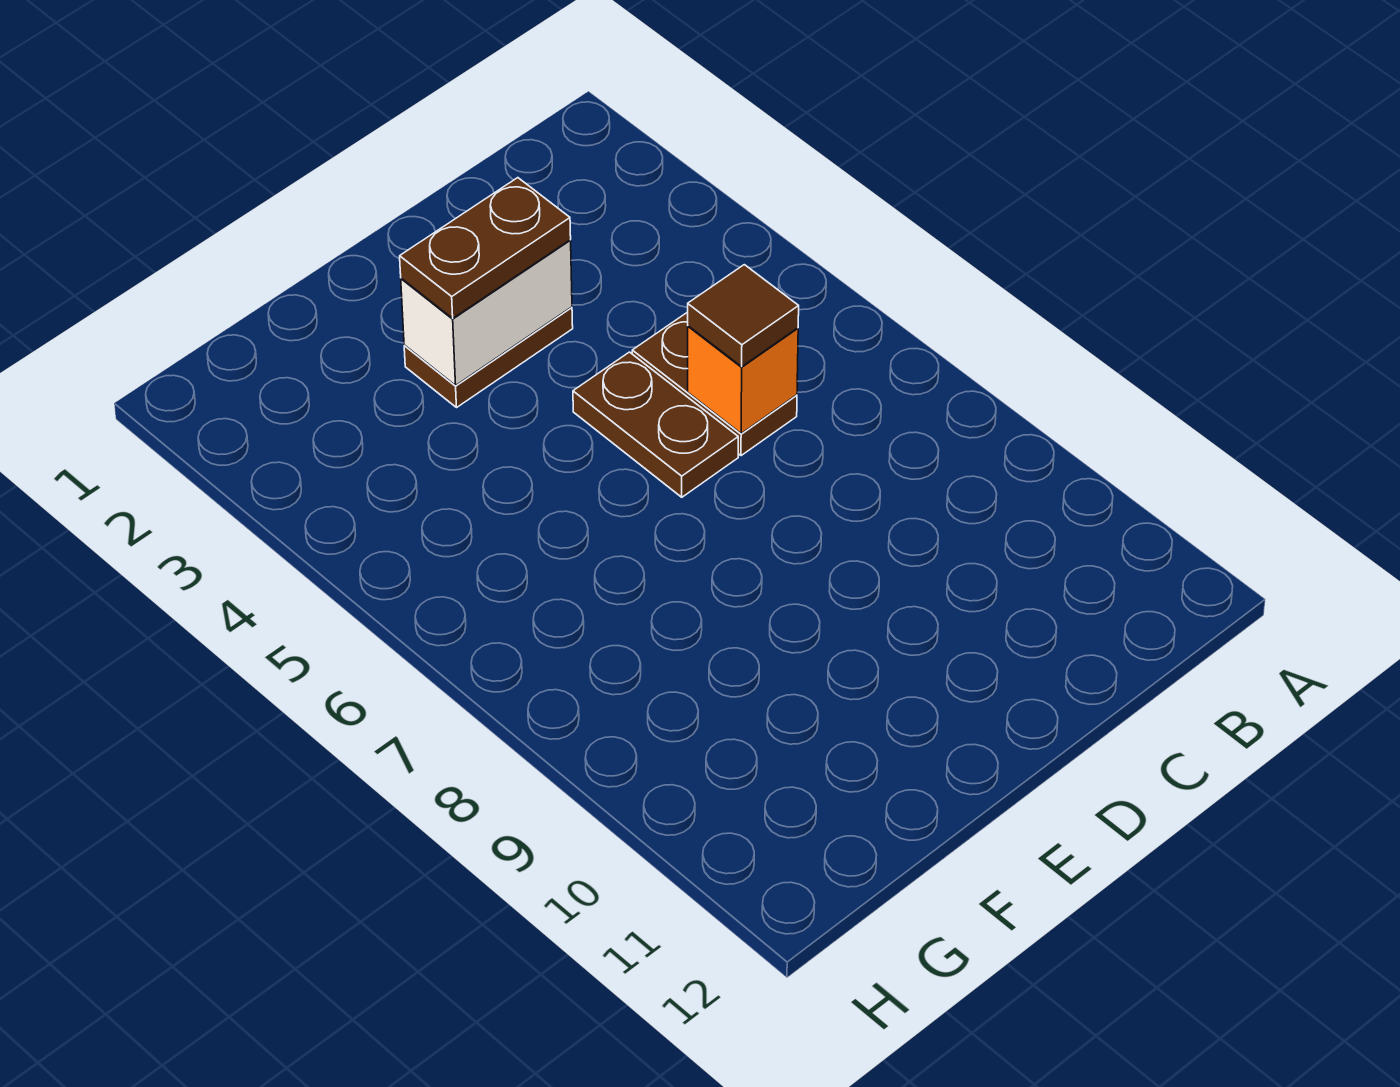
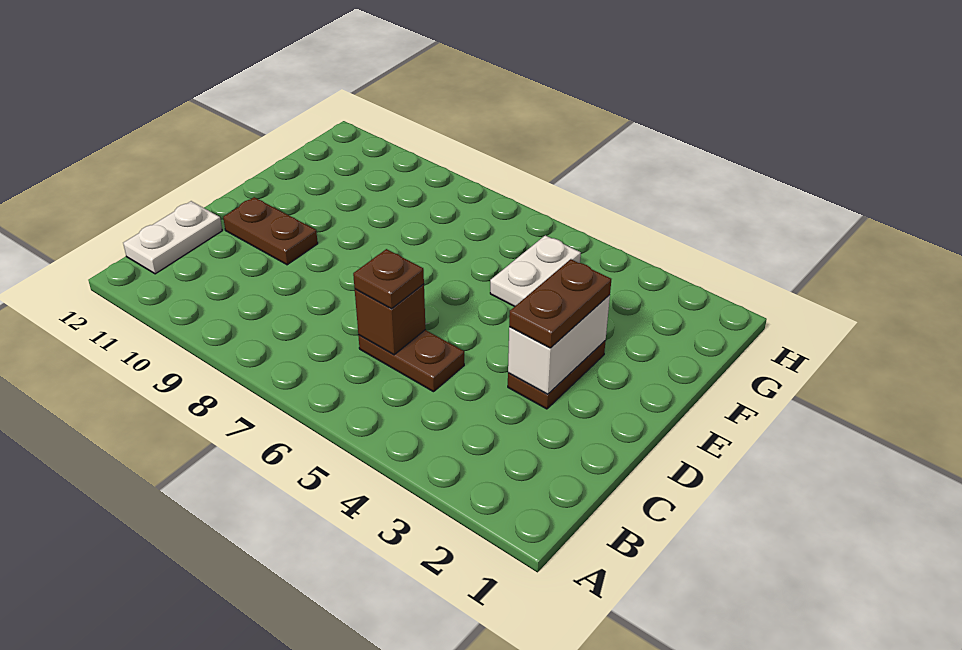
none -> white plate B12:C12 level 1
orange brick C6 level 2 -> brown brick C6 level 2
brown tile C6 level 3 -> brown plate C6 level 3
brown plate D5:D6 level 1 -> brown plate D10:D11 level 1
none -> white plate F5:G5 level 1

